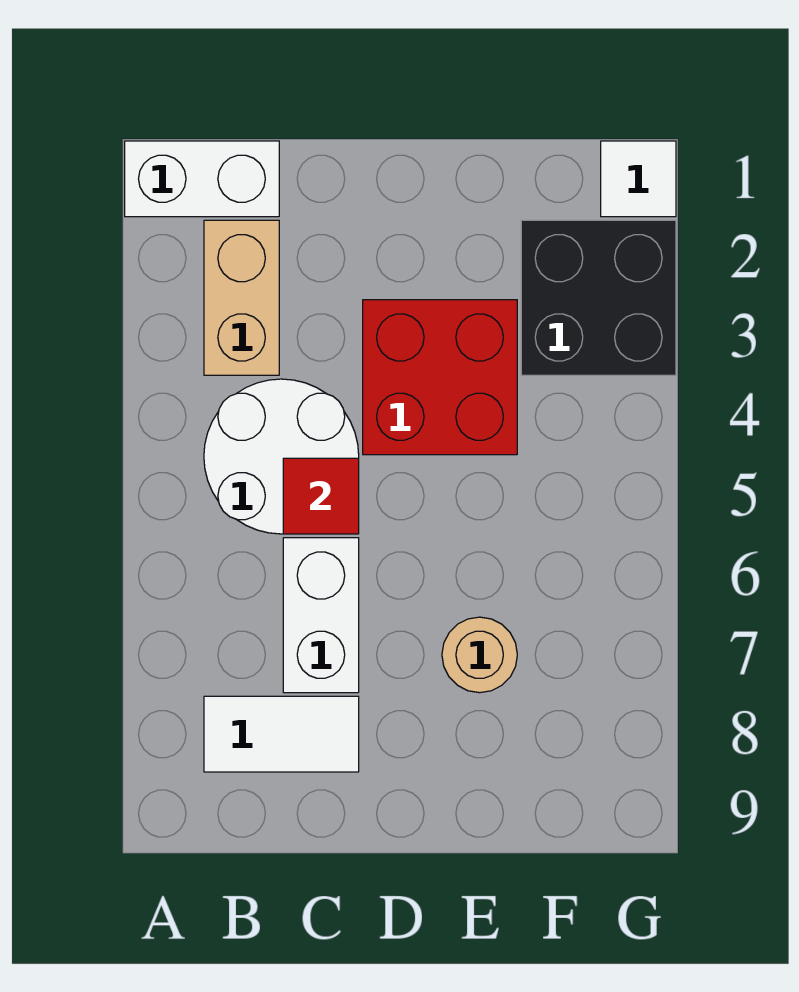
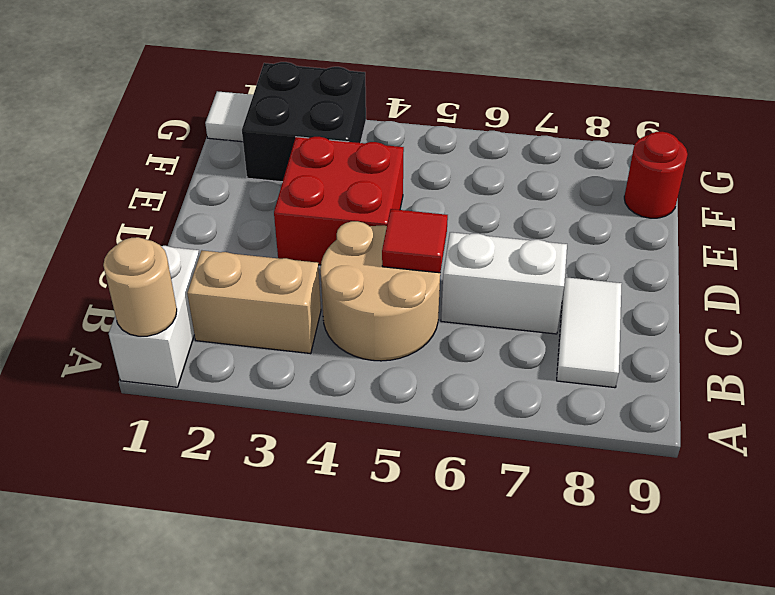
white round brick B4:C5 level 1 -> tan round brick B4:C5 level 1
tan round brick E7 level 1 -> tan round brick A1 level 2
none -> red round brick F9 level 1

